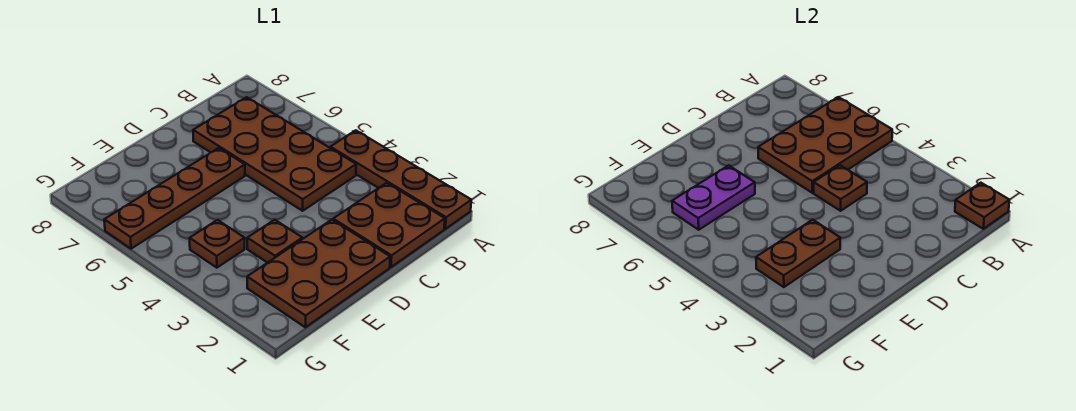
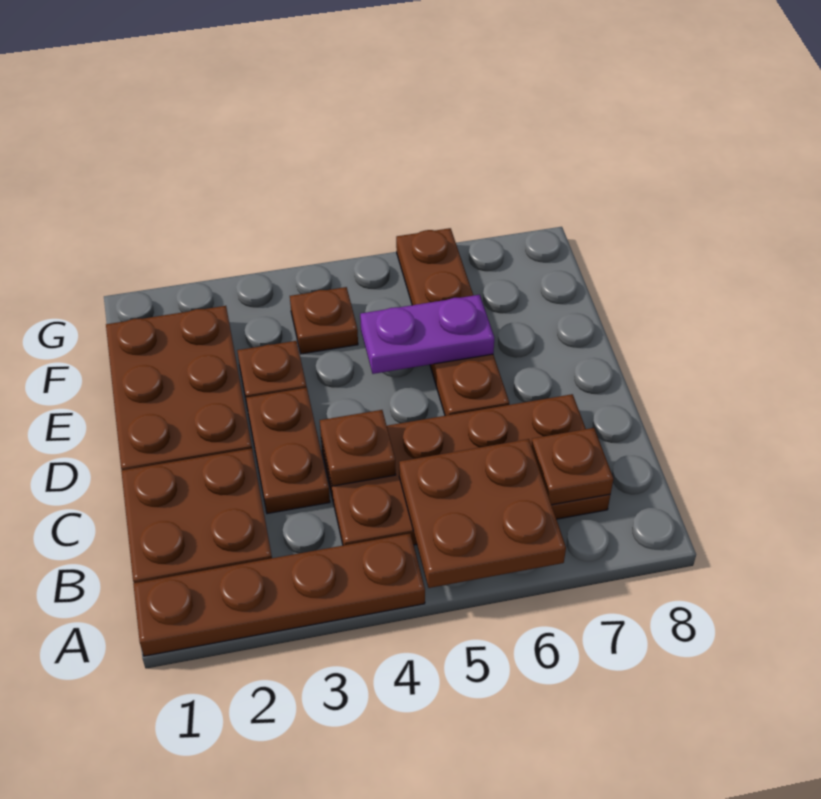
brown plate A1 level 2 -> brown plate B7 level 2
brown plate A5:C6 level 2 -> brown plate A5:B6 level 2
brown plate E3:F3 level 2 -> brown plate C3:D3 level 1
purple plate E6:F6 level 2 -> purple plate E5:E6 level 2

